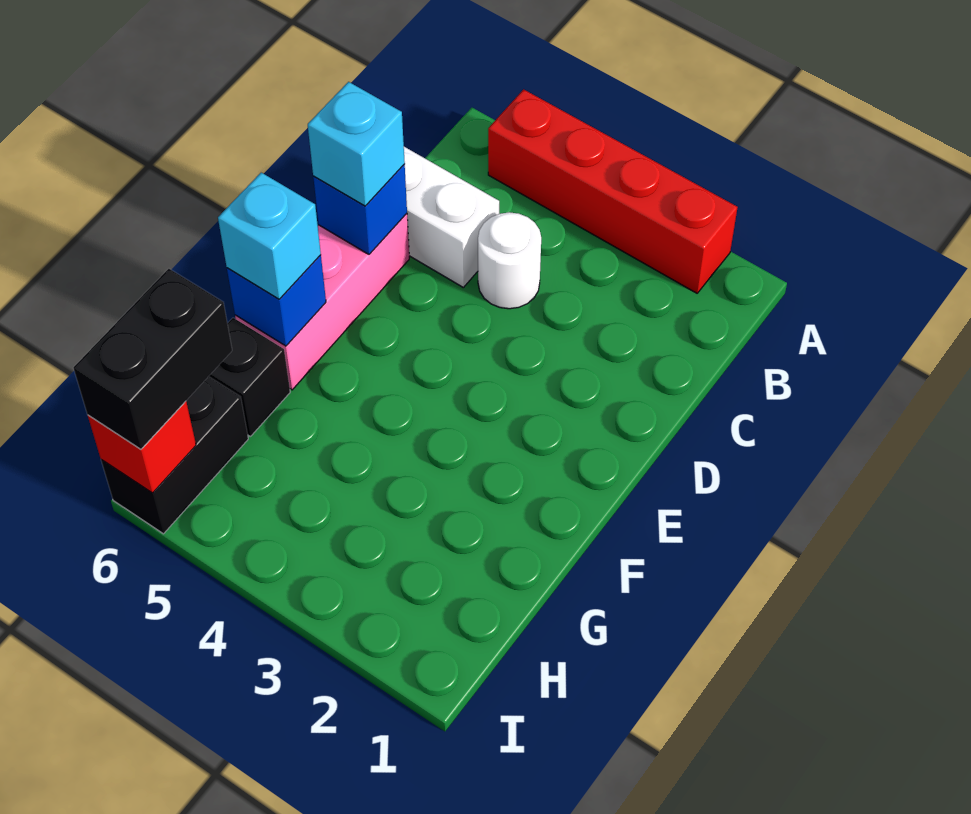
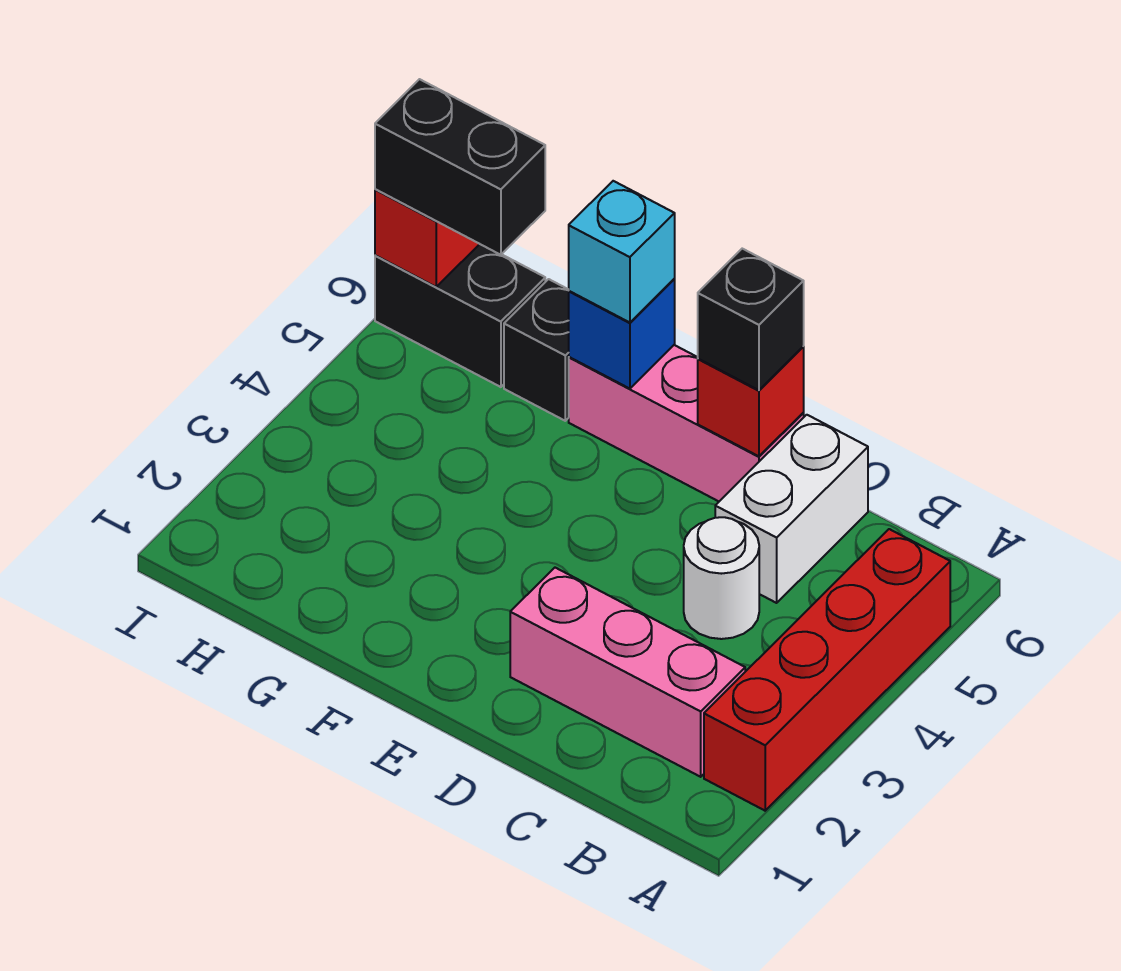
none -> pink brick B2:D2 level 1
blue brick D6 level 2 -> red brick D6 level 2
cyan brick D6 level 3 -> black brick D6 level 3

